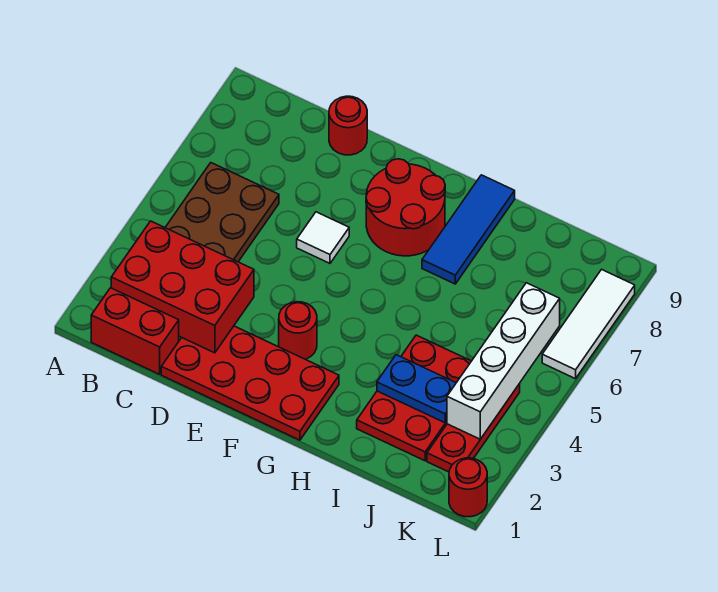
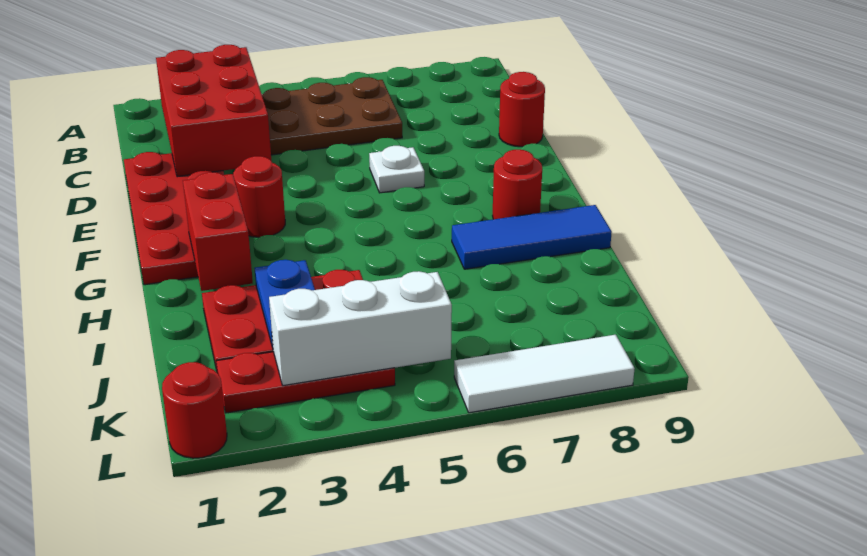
red brick B1:C1 level 1 -> red brick G2:H2 level 2
white tile E6 level 1 -> white plate E6 level 1
red round brick F7:G8 level 1 -> red round brick G8 level 1
white brick K3:K6 level 2 -> white brick K3:K5 level 2

